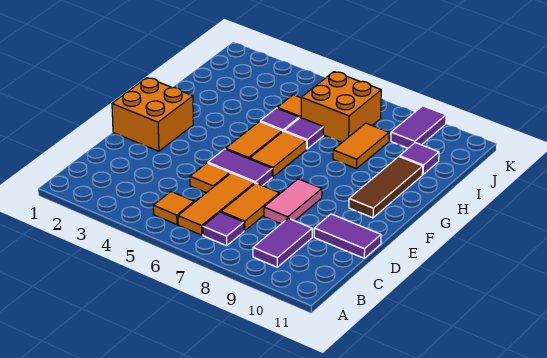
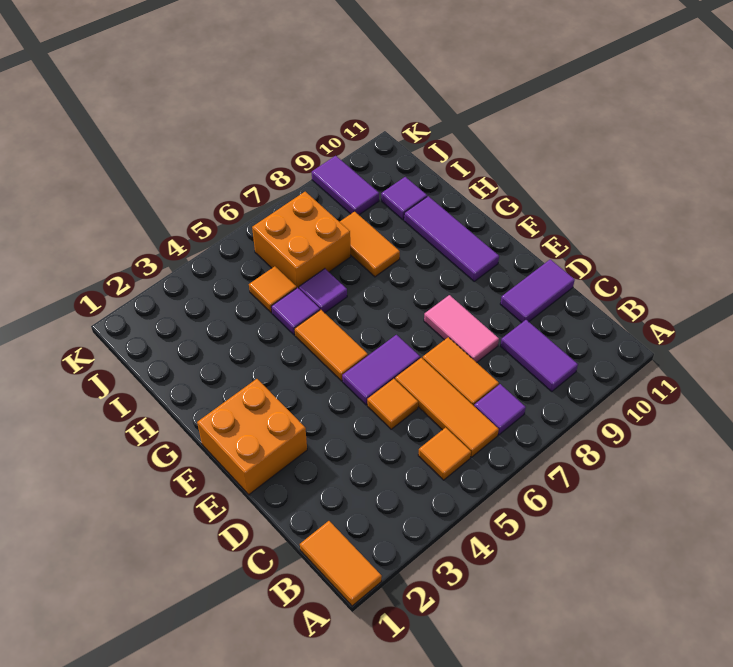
orange tile F6:G6 level 1 -> orange tile A1:B1 level 1
brown tile F10:H10 level 1 -> purple tile F10:H10 level 1

